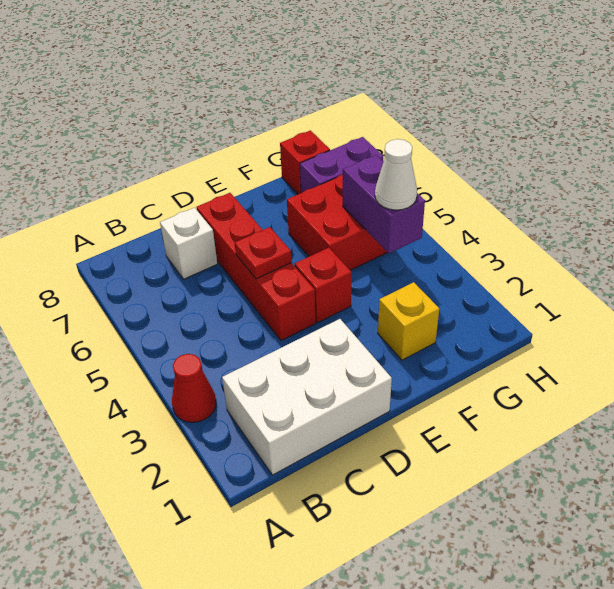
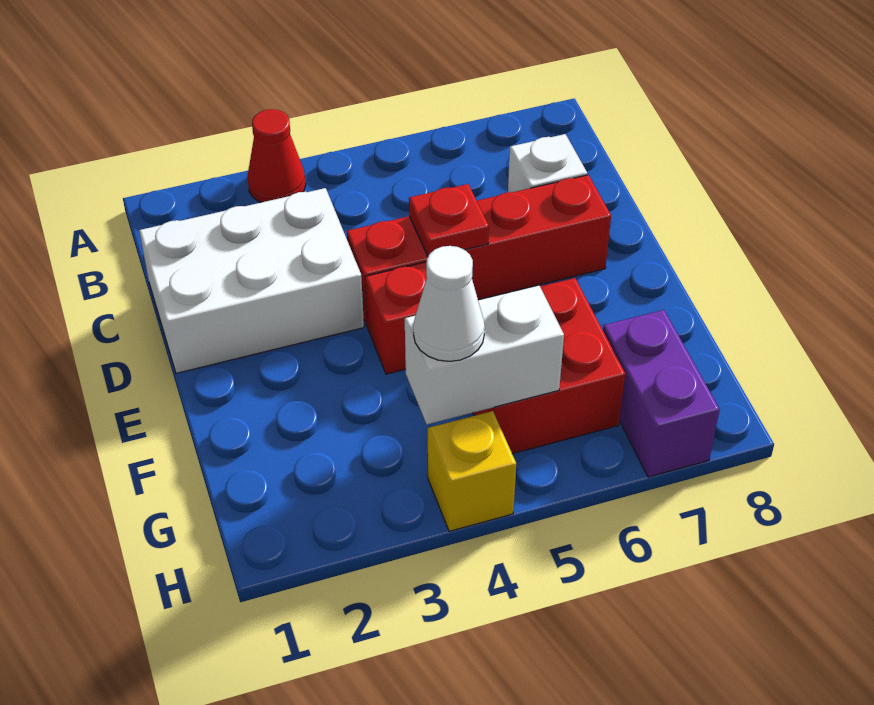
white brick B1:D2 level 1 -> white brick C1:D3 level 1
yellow brick F2 level 1 -> yellow brick H4 level 1
purple brick G4:G5 level 2 -> white brick G4:G5 level 2
red brick G8 level 1 -> none

